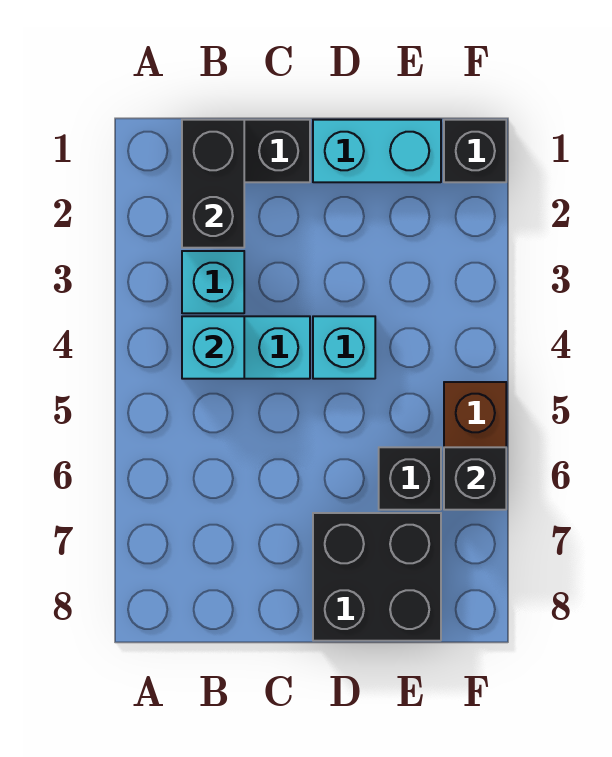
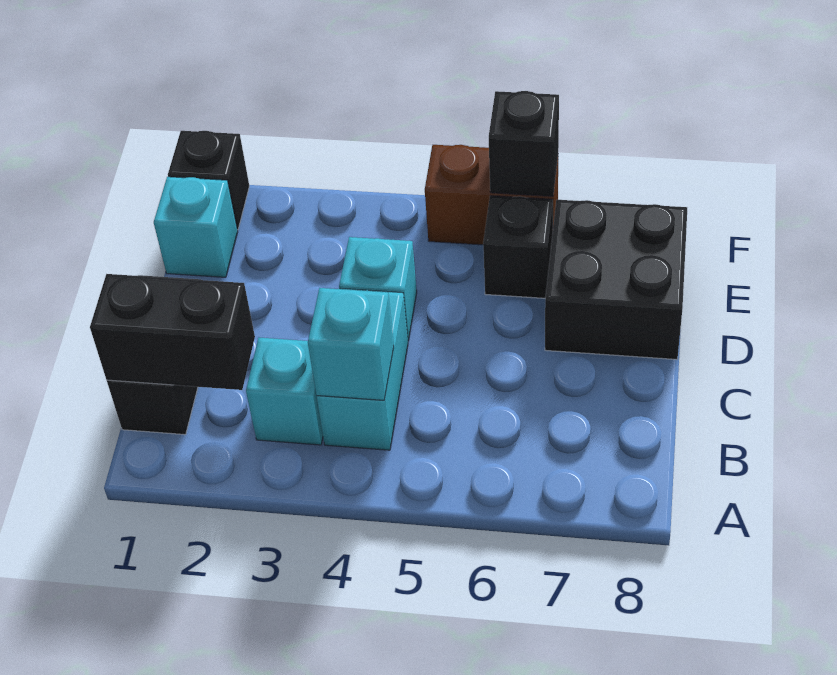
cyan brick D1:E1 level 1 -> cyan brick E1 level 1

